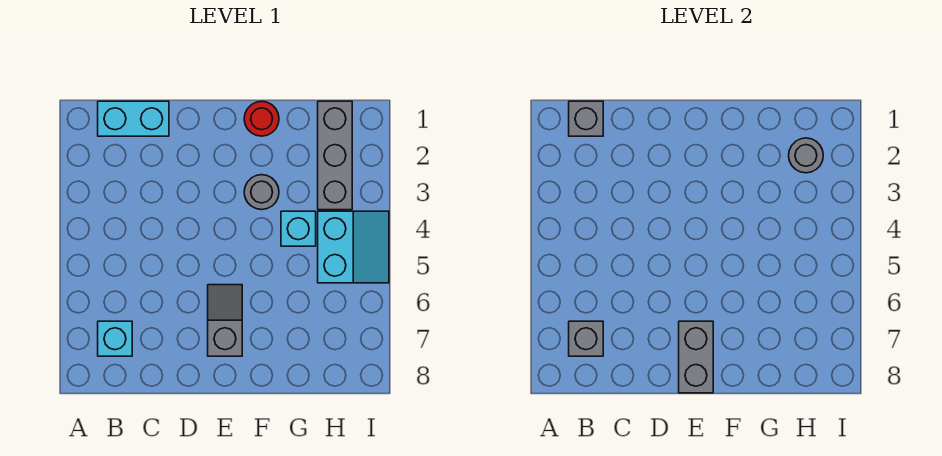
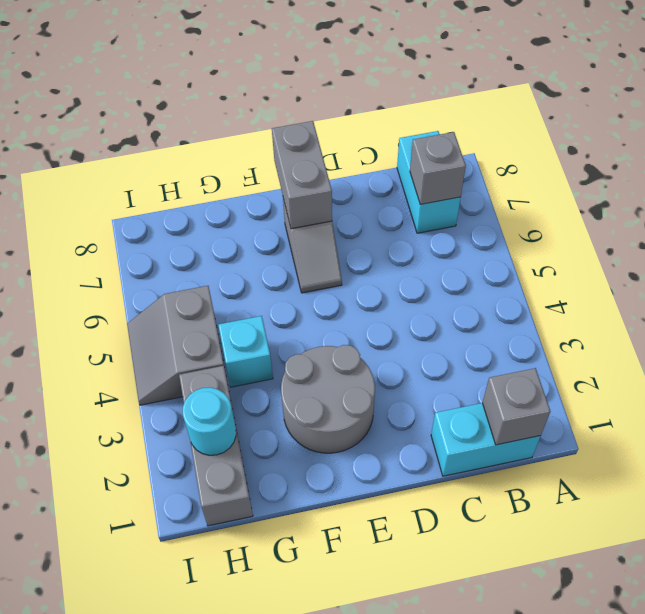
cyan brick B7 level 1 -> cyan brick B7:B8 level 1
red round brick F1 level 1 -> none
grey round brick F3 level 1 -> grey round brick E2:F3 level 1
grey round brick H2 level 2 -> cyan round brick H2 level 2
cyan slope H4:I5 level 1 top H -> grey slope H4:I5 level 1 top H

